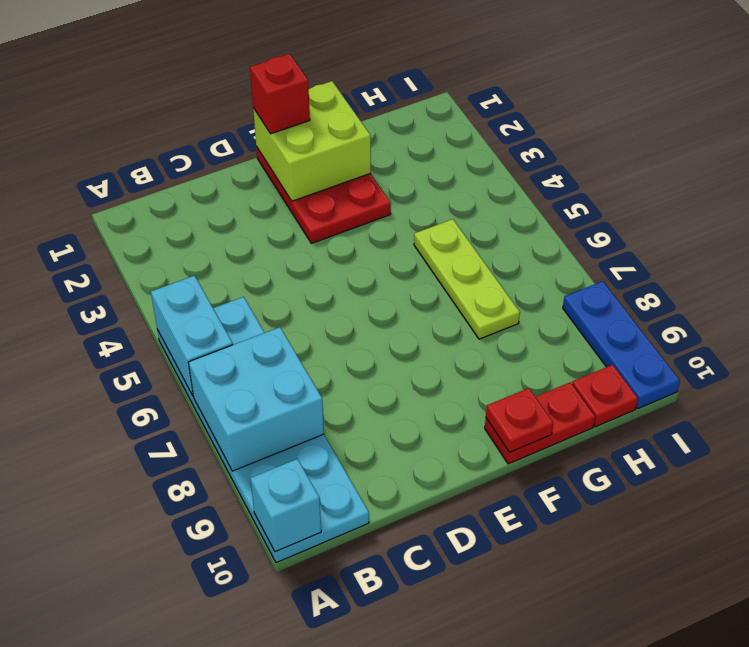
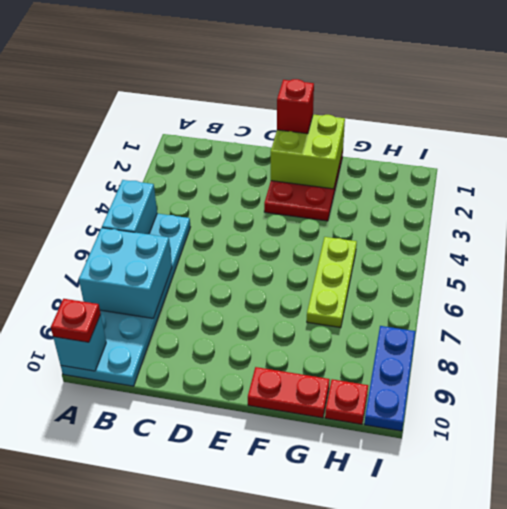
red plate F10 level 2 -> red plate A10 level 3

